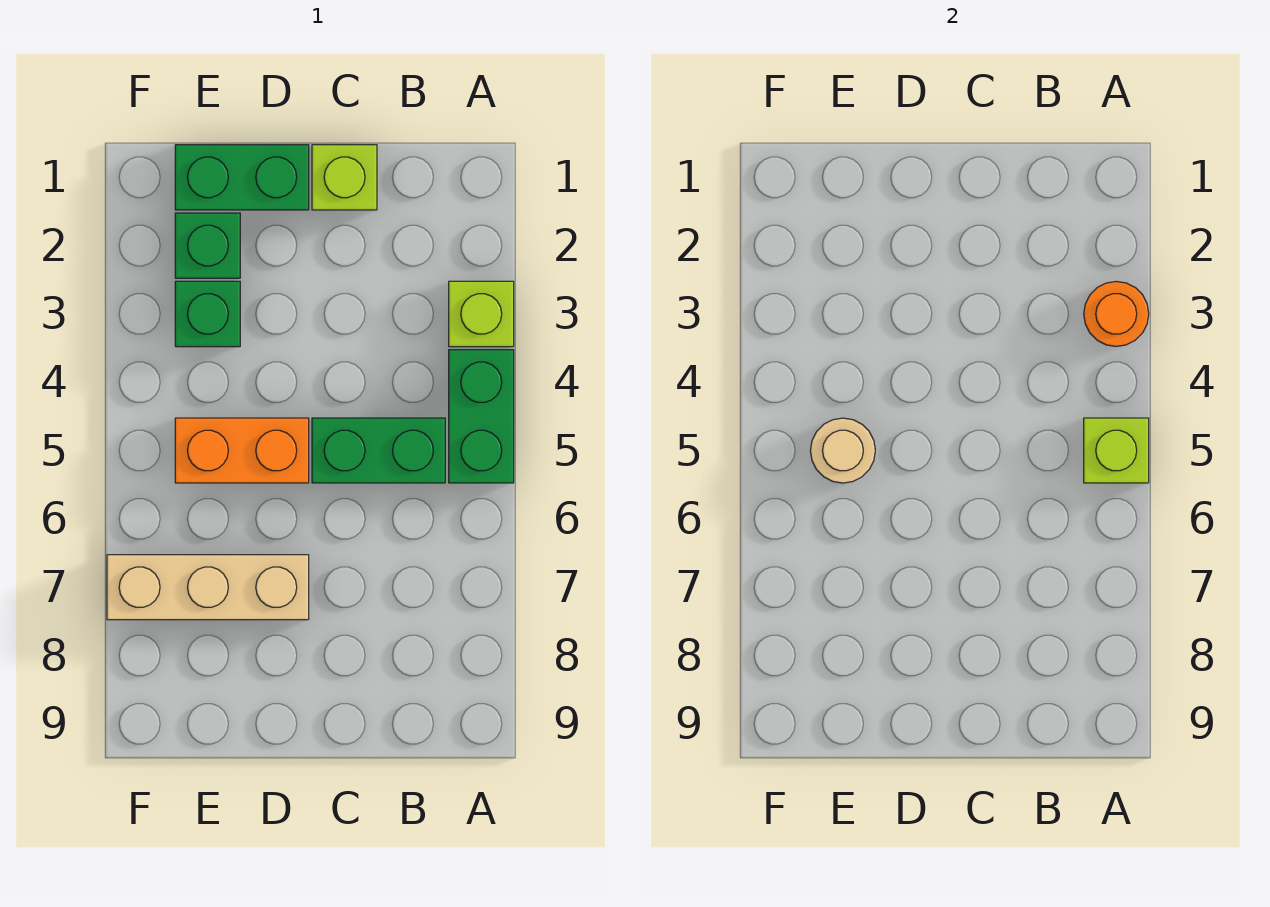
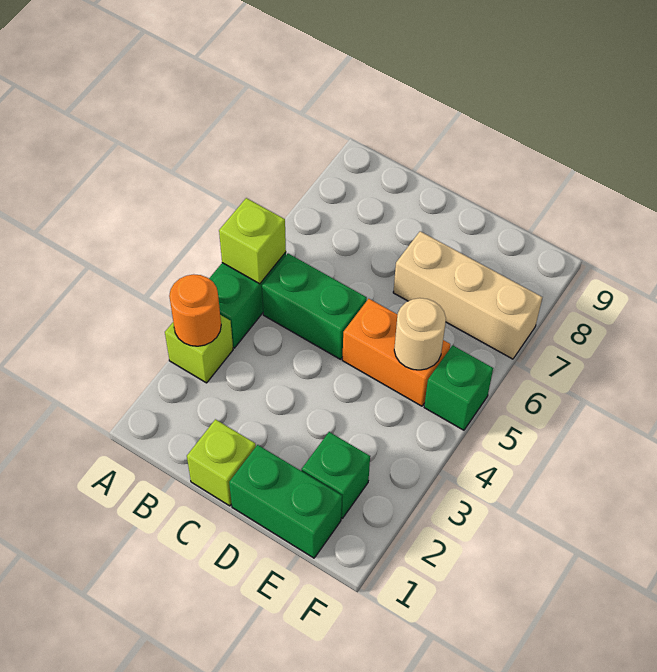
green brick E3 level 1 -> green brick F5 level 1

